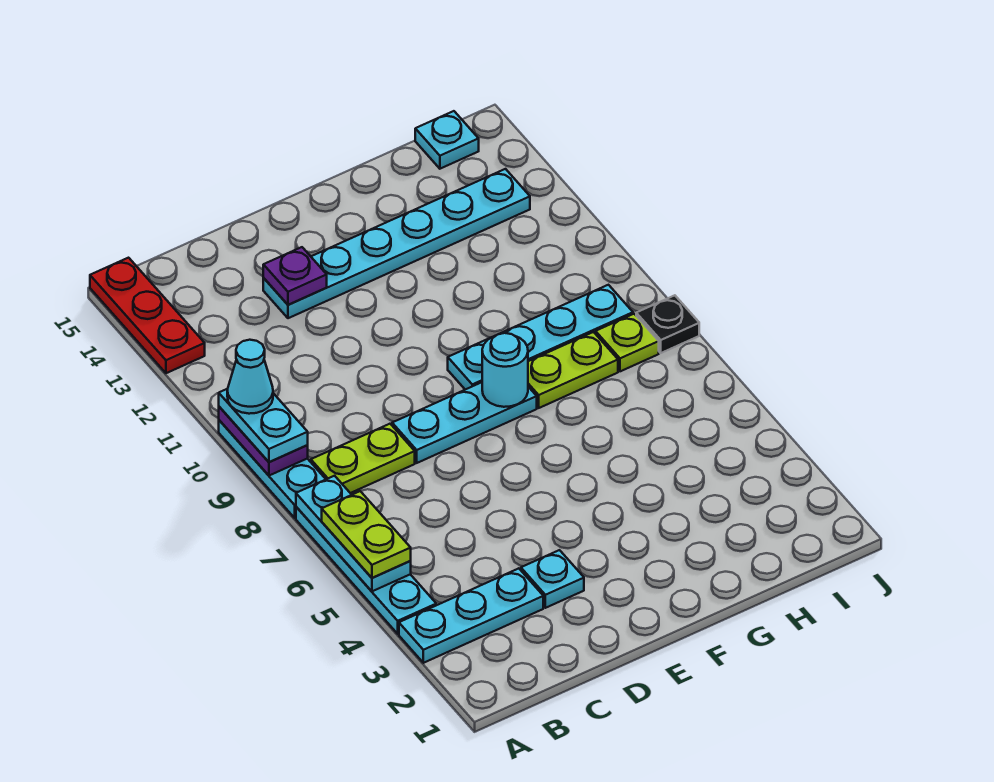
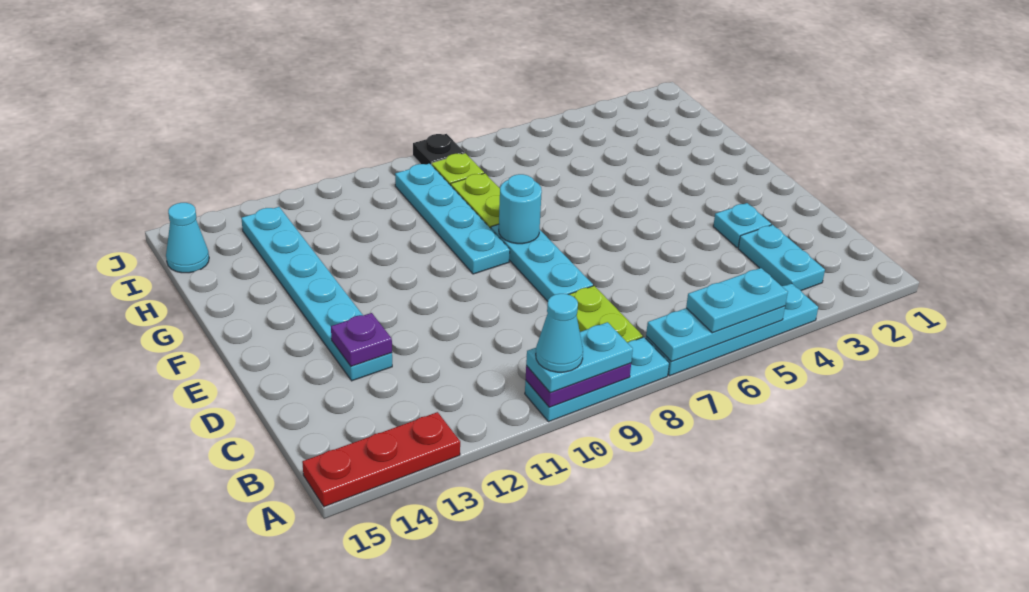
cyan plate A3:C3 level 1 -> cyan plate B3:C3 level 1
lime plate A5:A6 level 3 -> cyan plate A5:A6 level 3
cyan plate I15 level 1 -> cyan cone I15 level 1

